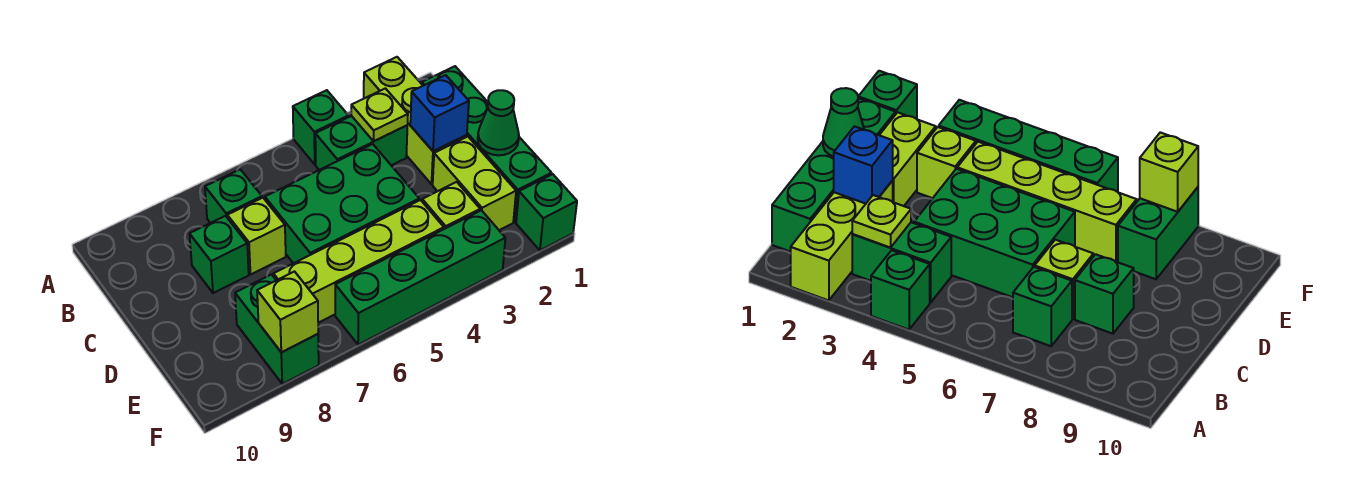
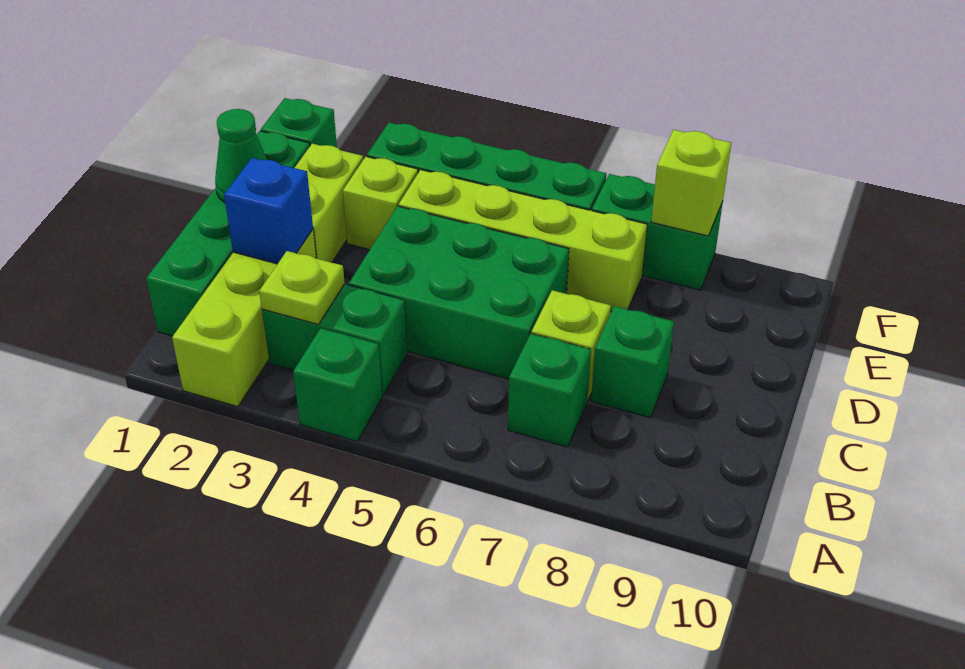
green brick E8:F8 level 1 -> green brick F7:F8 level 1

